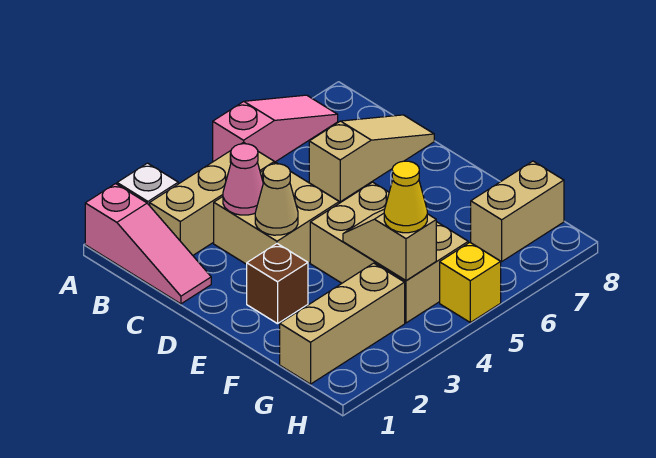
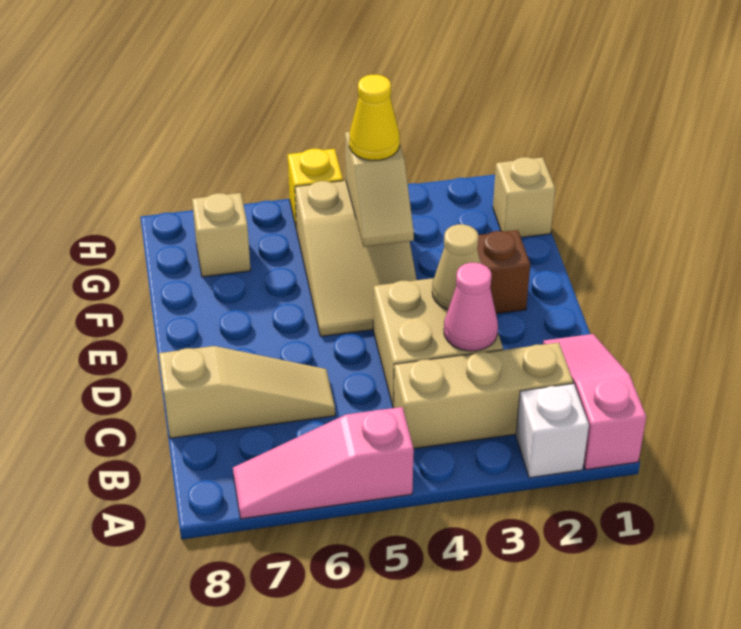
tan slope C6:C8 level 1 top 6 -> tan slope C6:C8 level 1 top 8
tan brick E4:G5 level 1 -> tan slope E4:G5 level 1 top G
tan brick G1:G3 level 1 -> tan brick G1 level 1
tan brick G7:G8 level 1 -> tan brick G7 level 1

